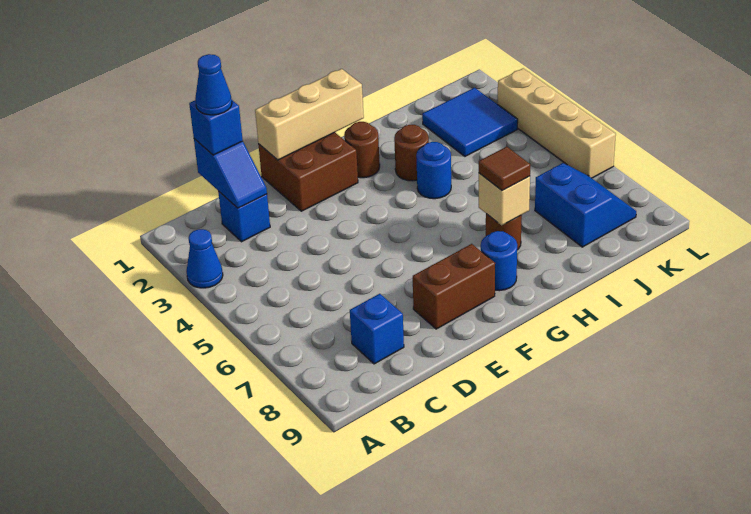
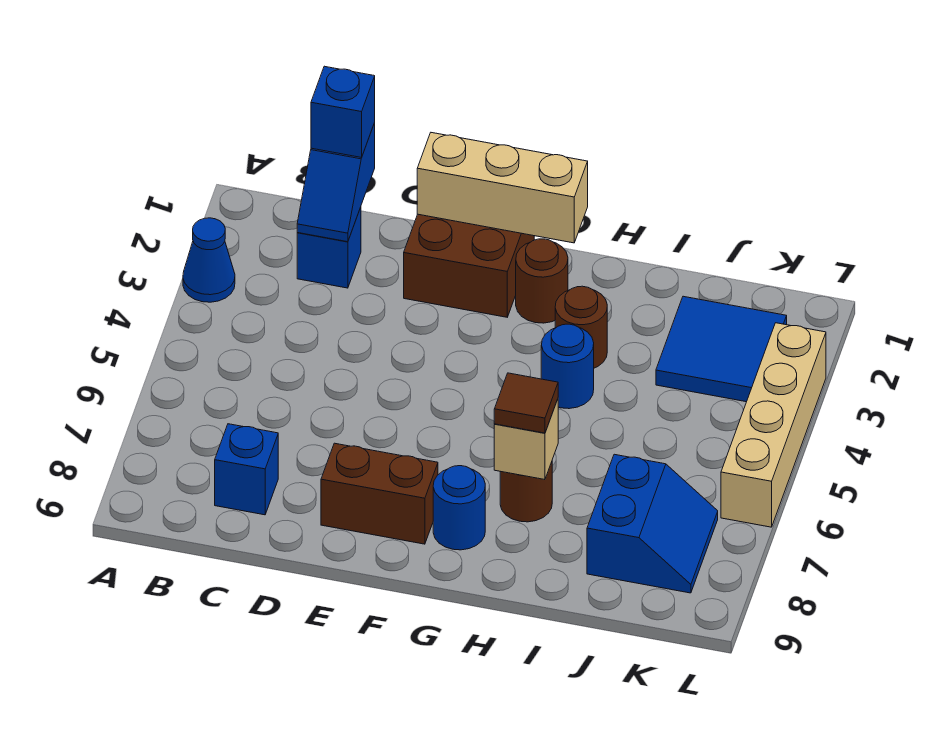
blue cone C1 level 4 -> none

